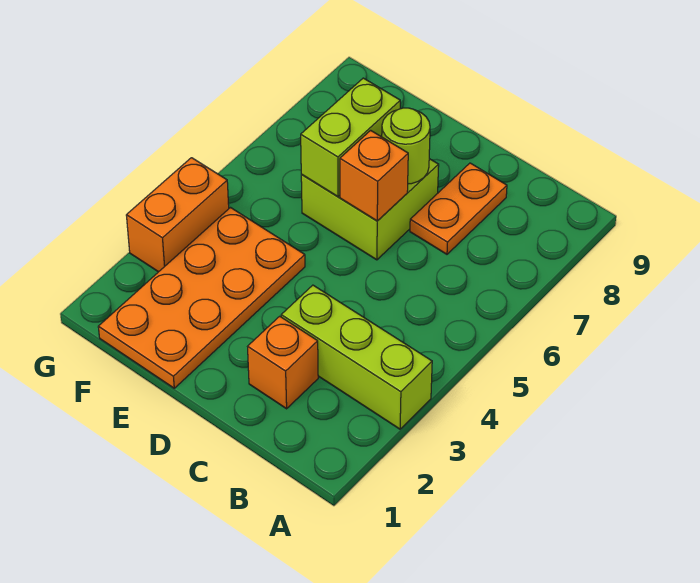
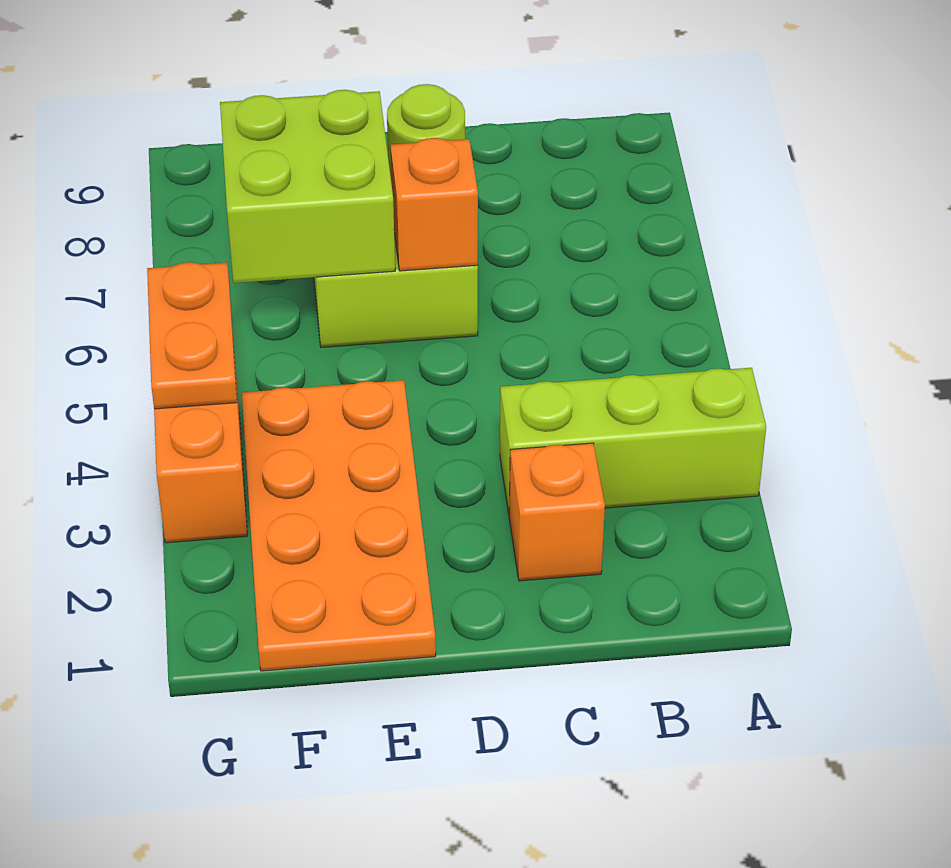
orange plate C7:C8 level 1 -> orange plate G4:G5 level 2
lime brick E6:E7 level 2 -> lime brick E6:F7 level 2

